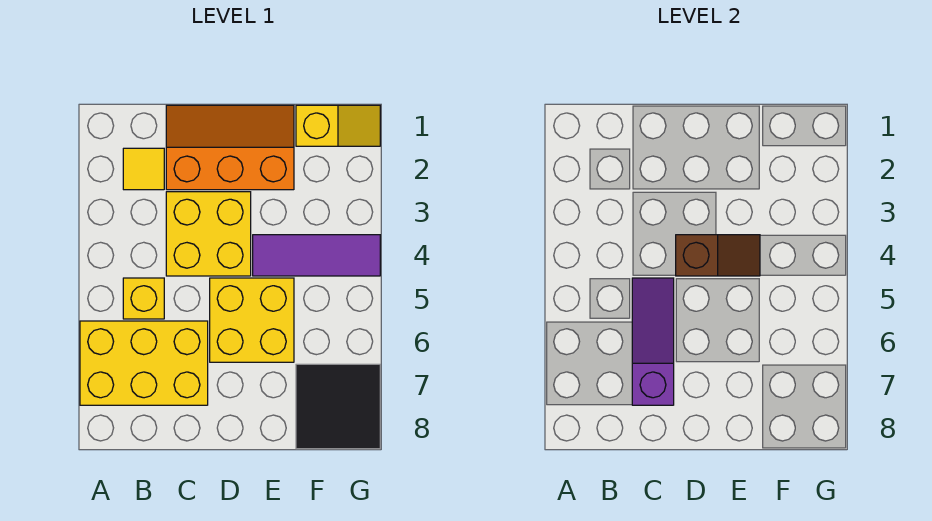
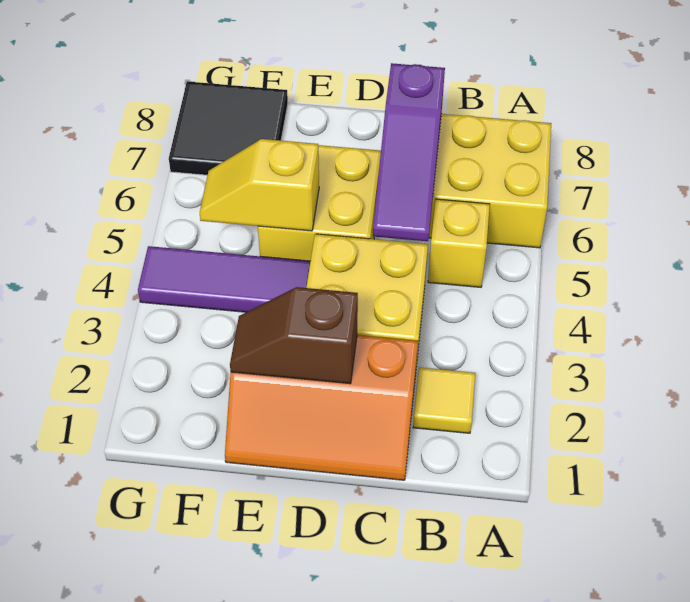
brown slope D4:E4 level 2 top D -> brown slope D2:E2 level 2 top D
yellow slope F1:G1 level 1 top F -> yellow slope E5:F5 level 2 top E

